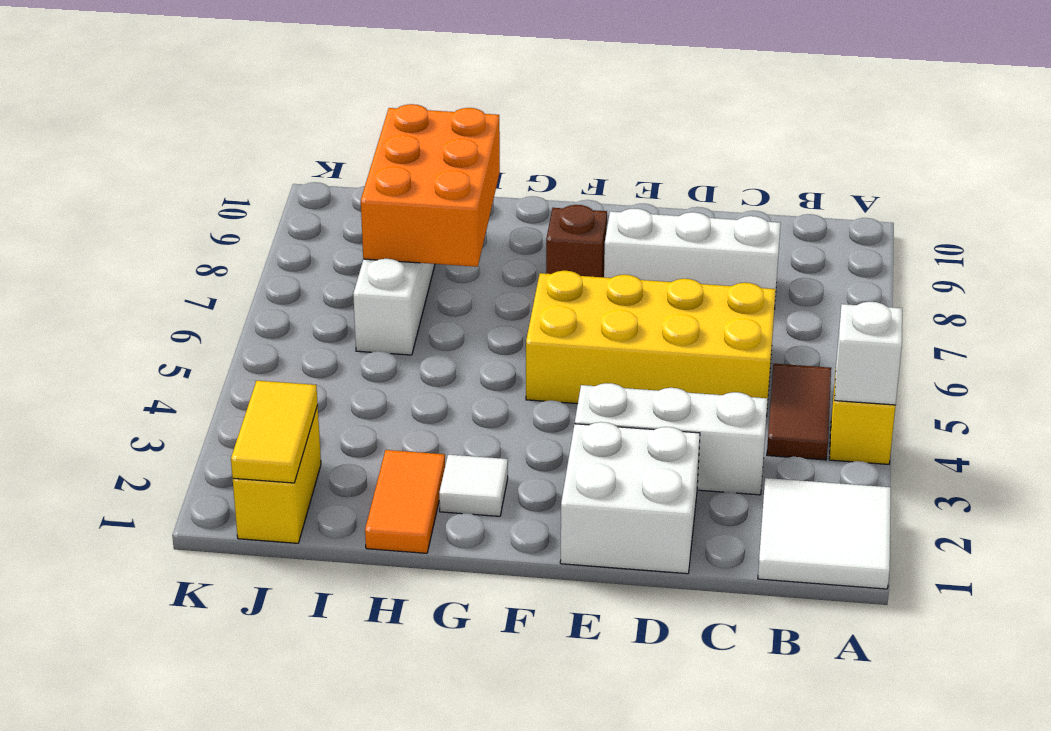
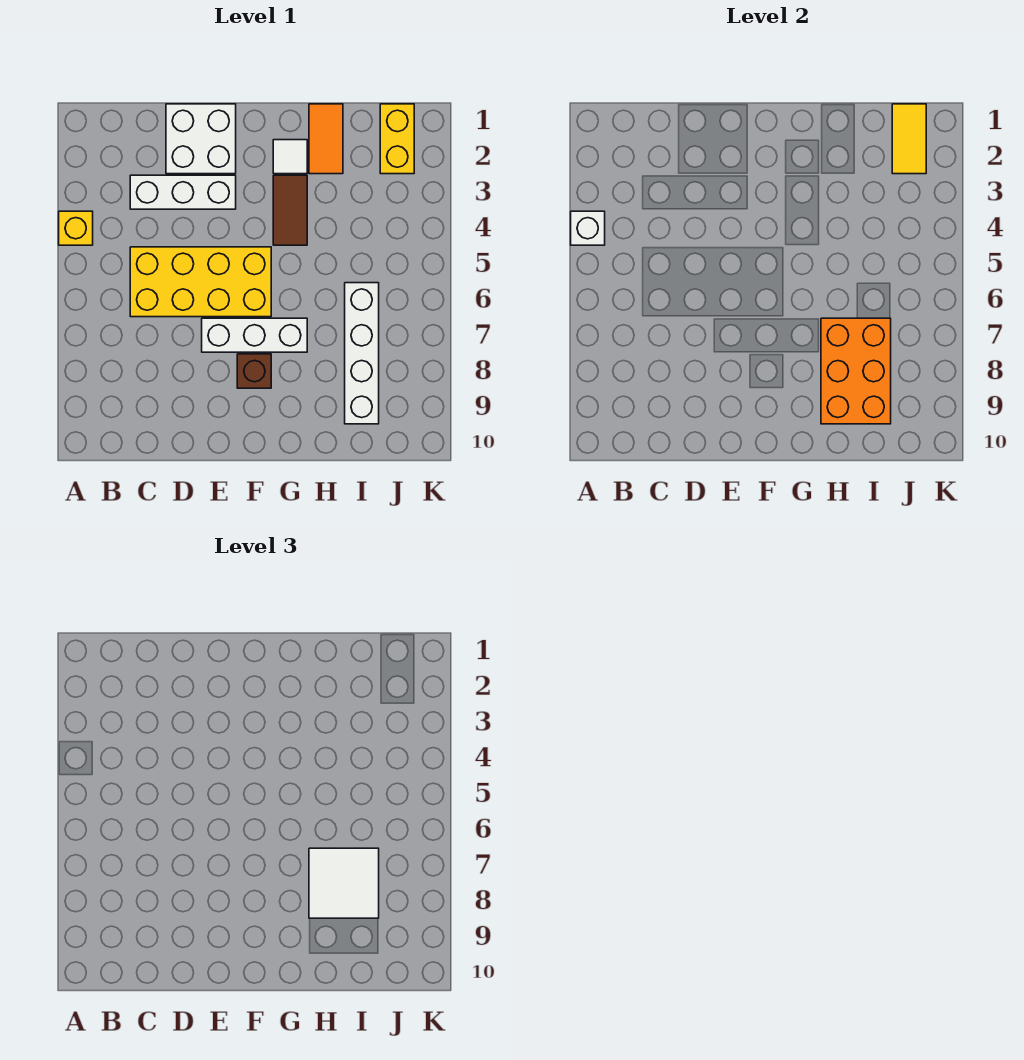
white tile A1:B2 level 1 -> white tile H7:I8 level 3
brown tile B4:B5 level 1 -> brown tile G3:G4 level 1
white brick C8:E8 level 1 -> white brick E7:G7 level 1

